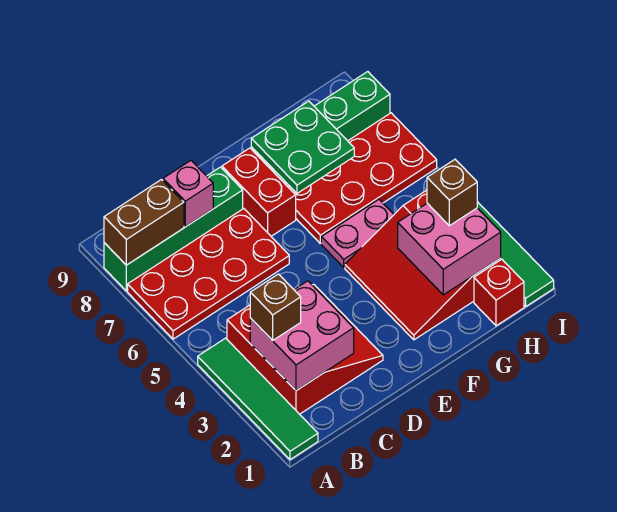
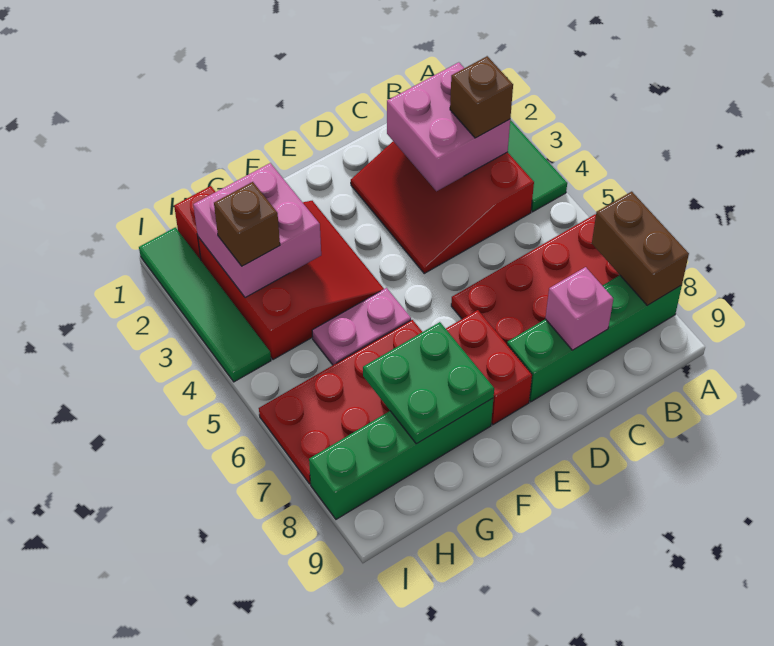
brown brick A8:B8 level 2 -> brown brick A7:A8 level 2

